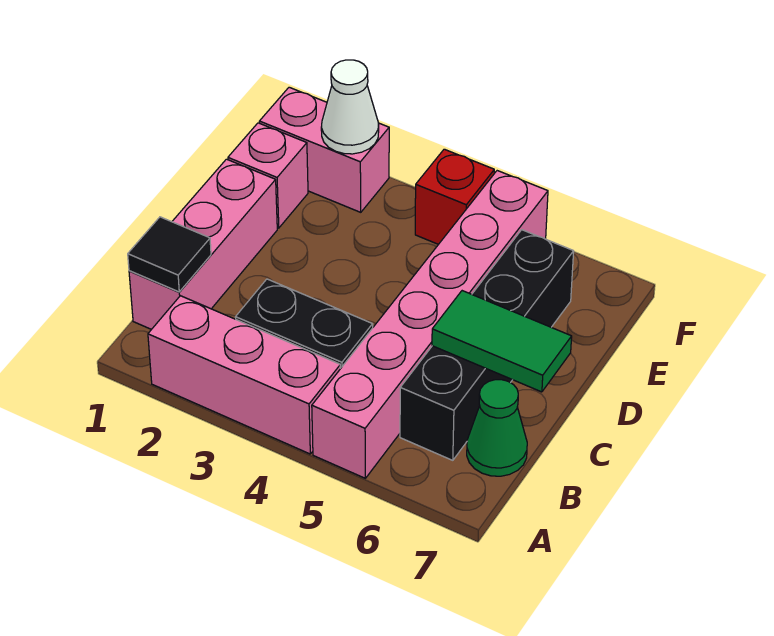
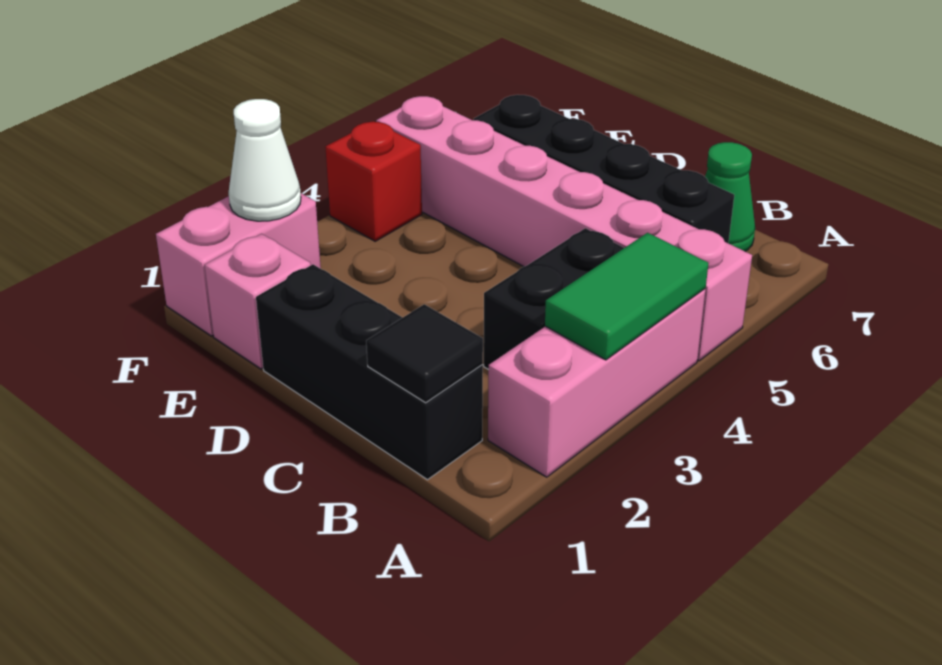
pink brick B1:D1 level 1 -> black brick B1:D1 level 1
green tile C6:C7 level 2 -> green tile A3:A4 level 2

